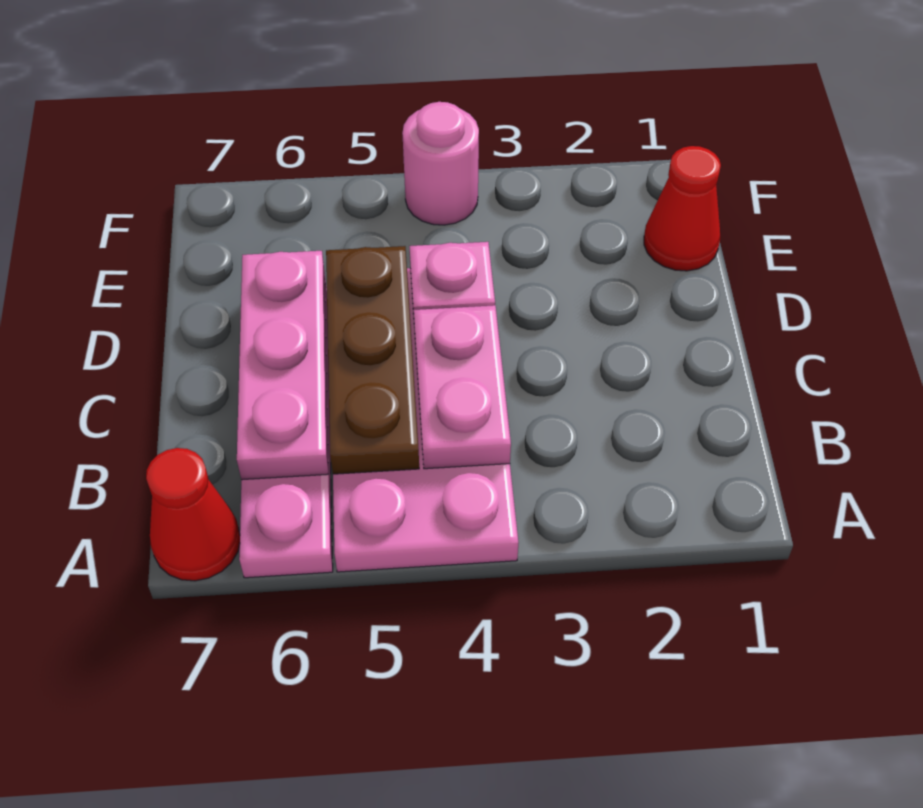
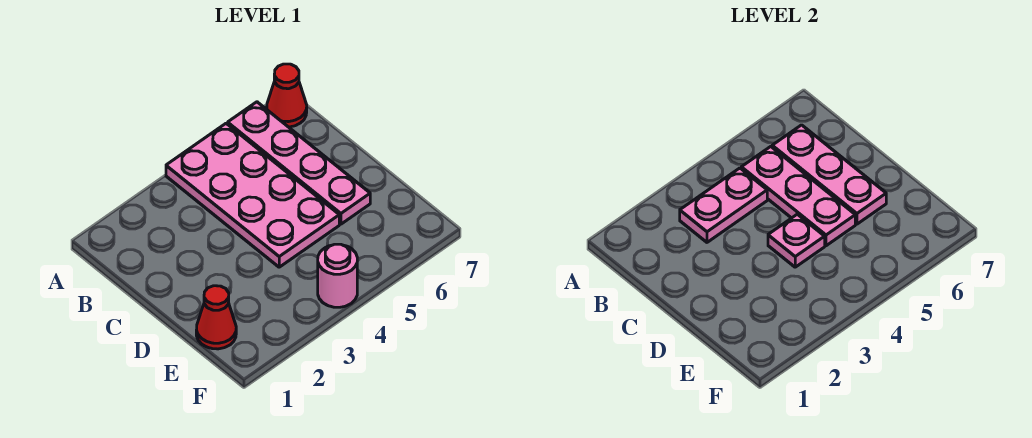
pink plate B4:C4 level 2 -> pink plate B3:B4 level 2
brown plate B5:D5 level 2 -> pink plate B5:D5 level 2

